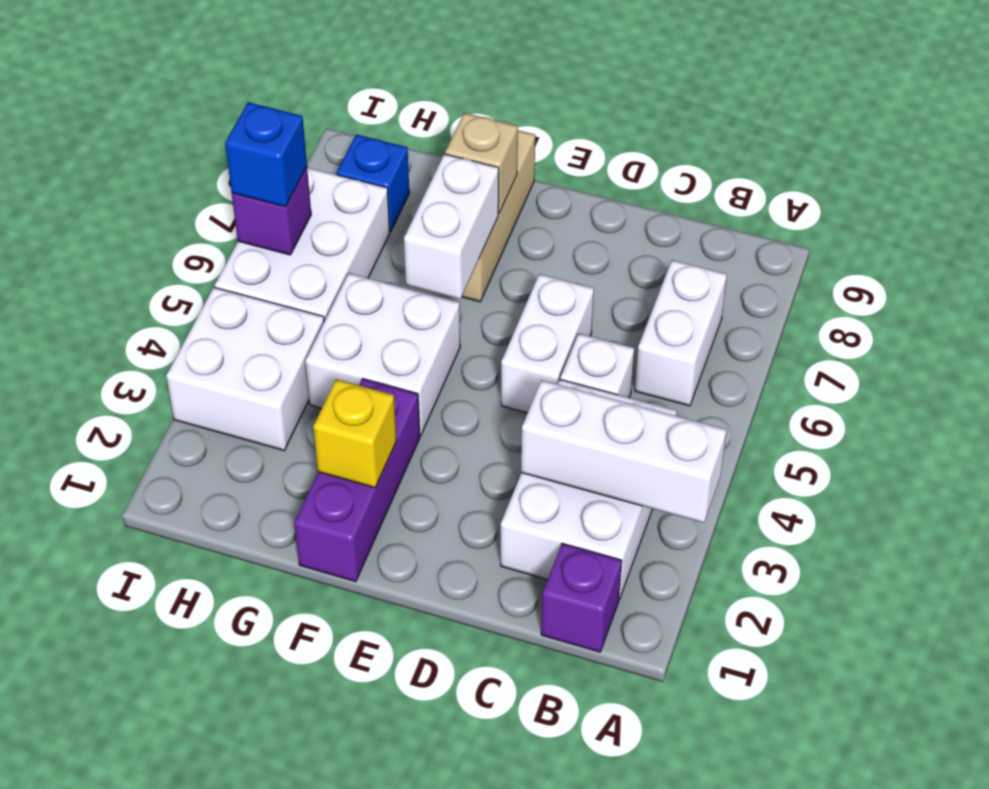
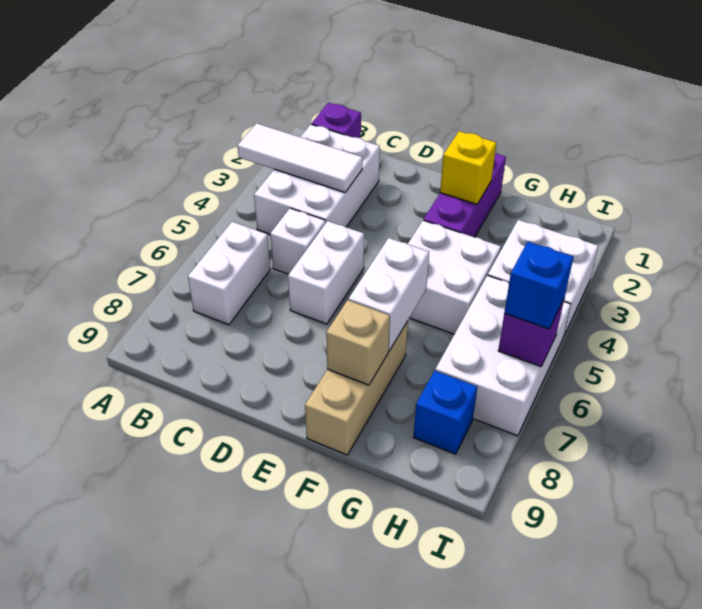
white brick A3:C3 level 2 -> white tile A3:C3 level 2

